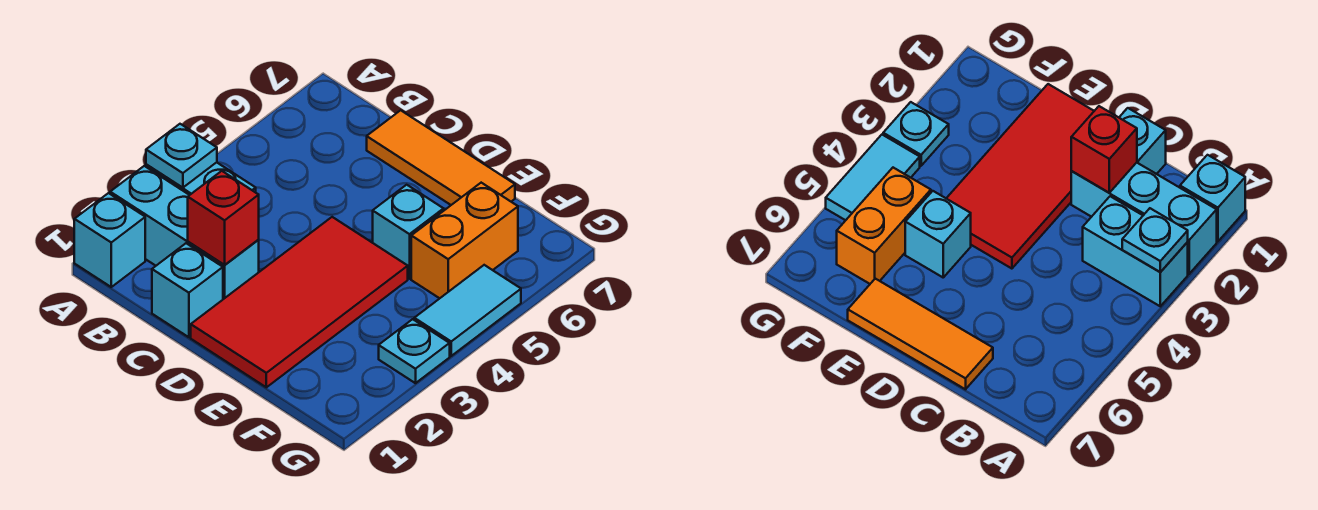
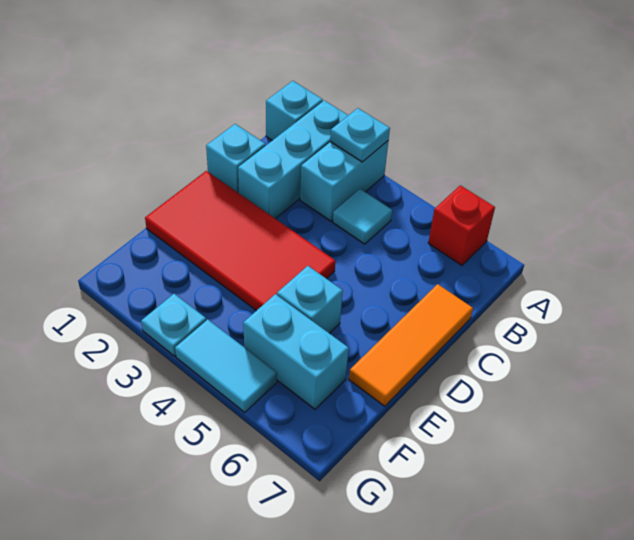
none -> cyan tile B4 level 1
red brick C2 level 2 -> red brick A6 level 1
orange brick F5:F6 level 1 -> cyan brick F5:F6 level 1

